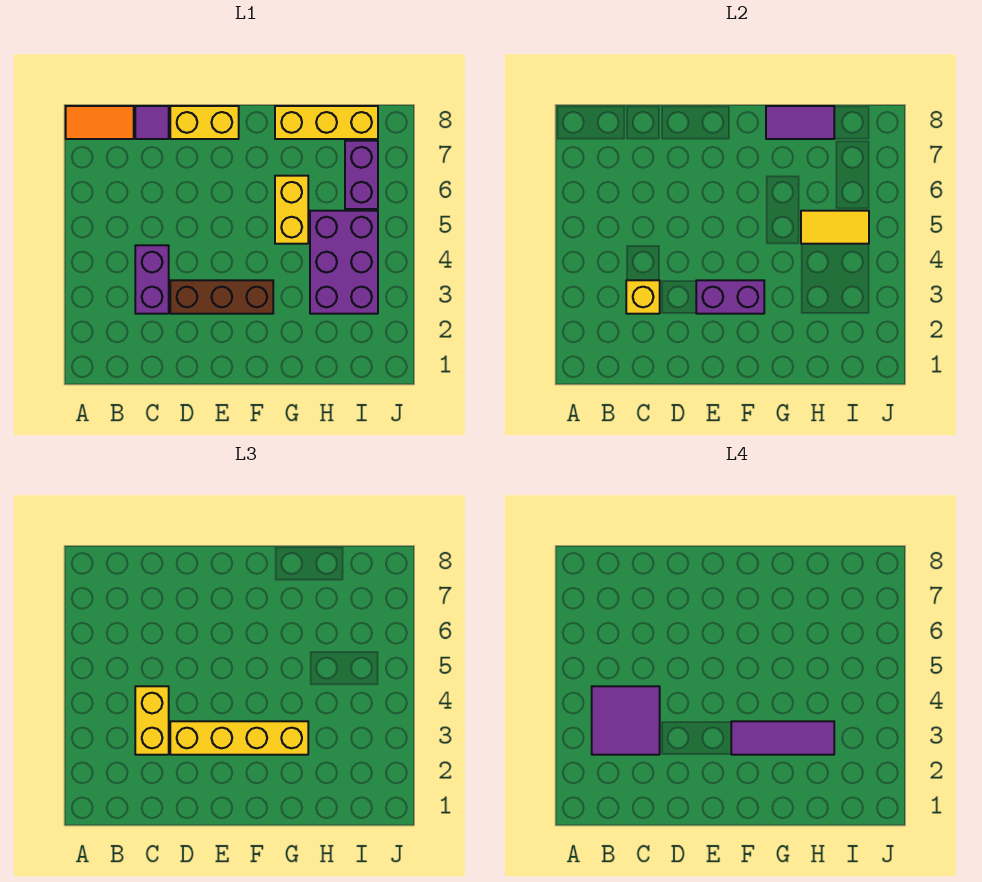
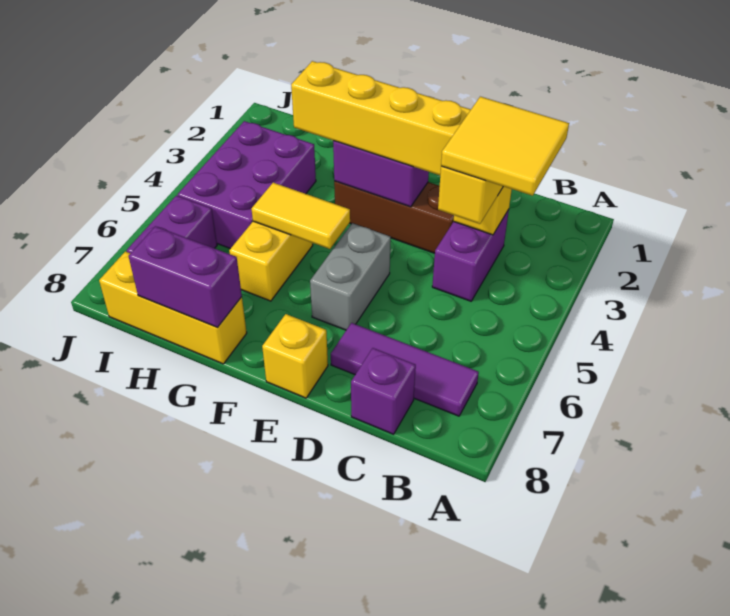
orange tile A8:B8 level 1 -> none
purple tile B3:C4 level 4 -> yellow tile B3:C4 level 4
purple tile C8 level 1 -> purple brick C8 level 1
yellow brick D8:E8 level 1 -> yellow brick E8 level 1
none -> grey brick E5:E6 level 1
purple tile F3:H3 level 4 -> purple tile B7:D7 level 1
purple tile G8:H8 level 2 -> purple brick G8:H8 level 2
yellow tile H5:I5 level 2 -> yellow tile F5:G5 level 2

